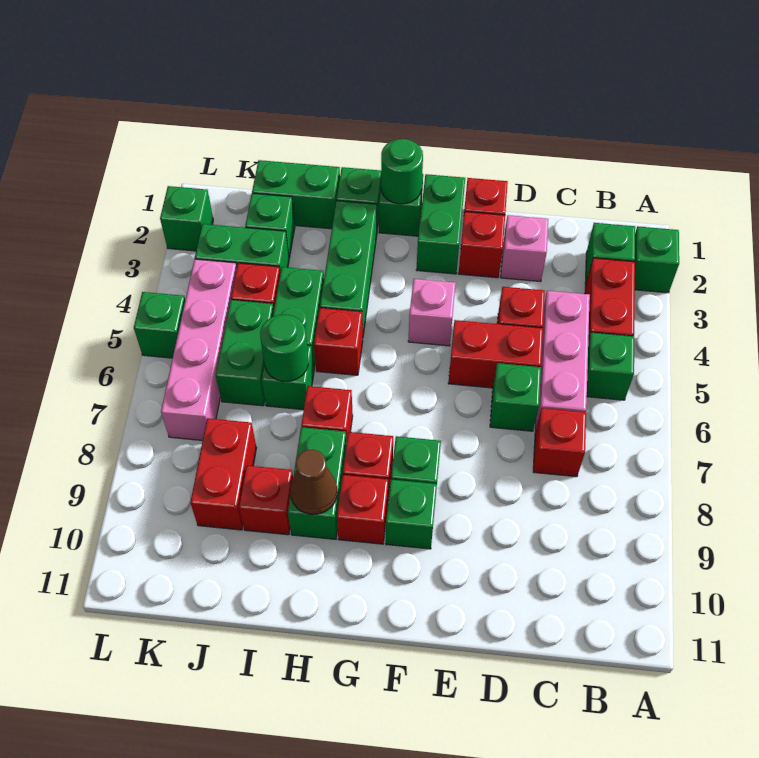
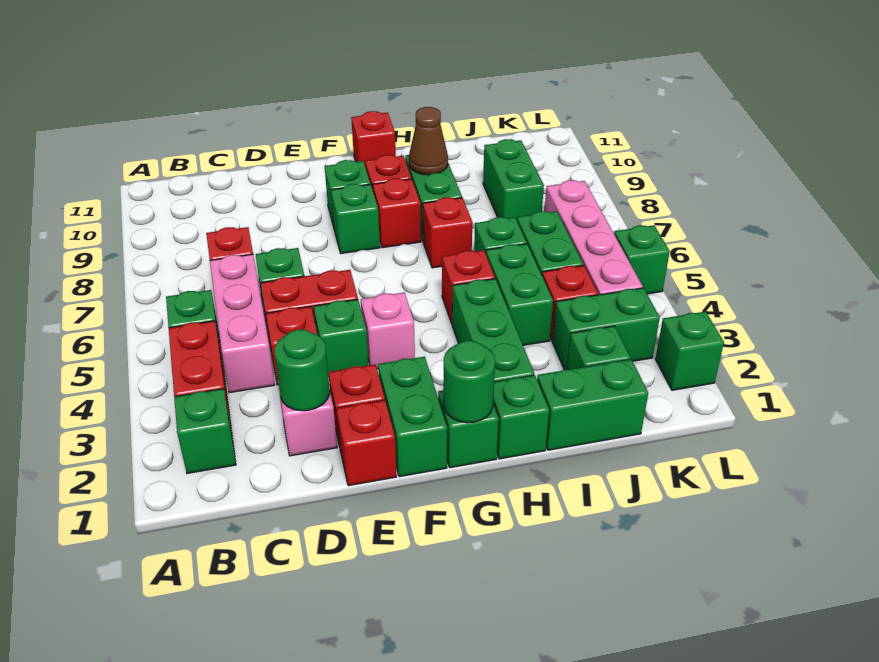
green brick A2 level 1 -> green brick E4 level 1
green round brick I6 level 2 -> green round brick D2 level 2
red brick I9 level 1 -> red brick G11 level 1
red brick J8:J9 level 1 -> green brick J8:J9 level 1

